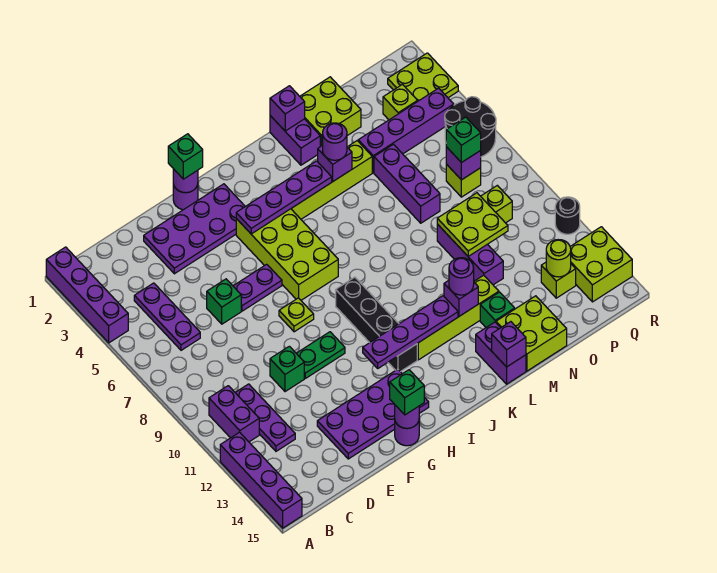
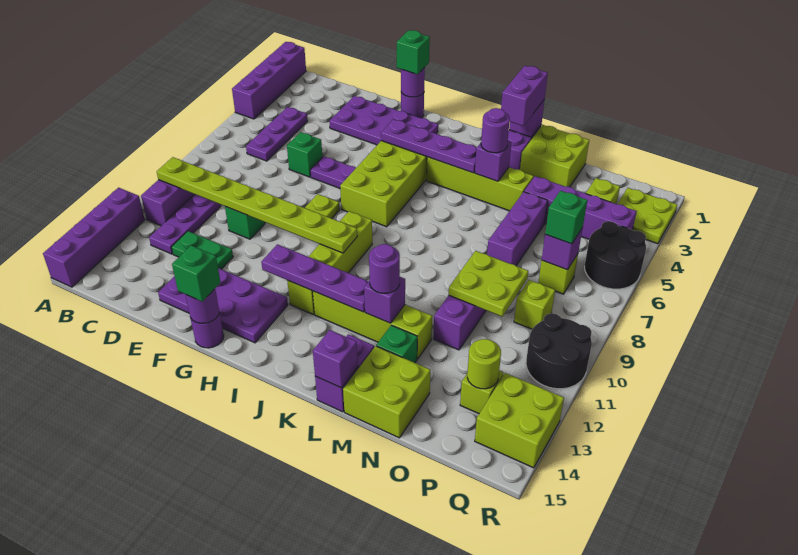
none -> lime plate B10:I10 level 2
green plate F10:G10 level 1 -> green plate D12:E12 level 1
black brick I9:I12 level 1 -> lime brick I9:I12 level 1
none -> purple brick L1:L2 level 3
black round brick R11 level 1 -> black round brick Q10:R11 level 1

